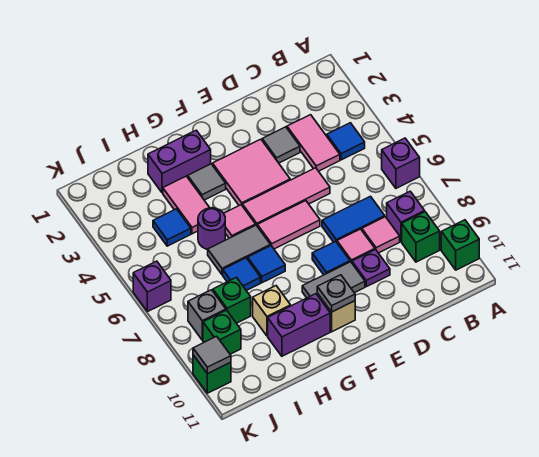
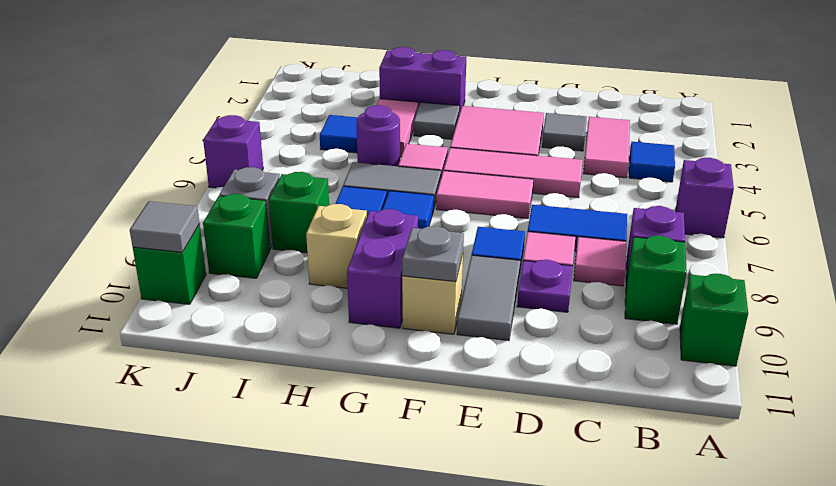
grey tile E9:F9 level 1 -> grey tile E9:E10 level 1
purple brick G10:H10 level 1 -> purple brick G9:G10 level 1

